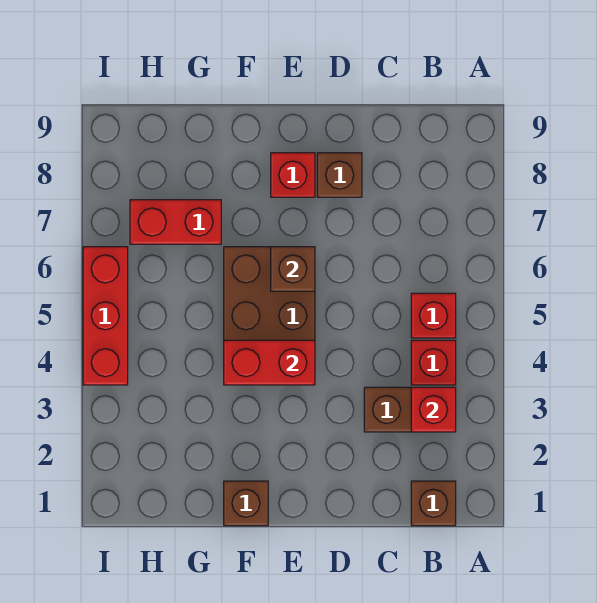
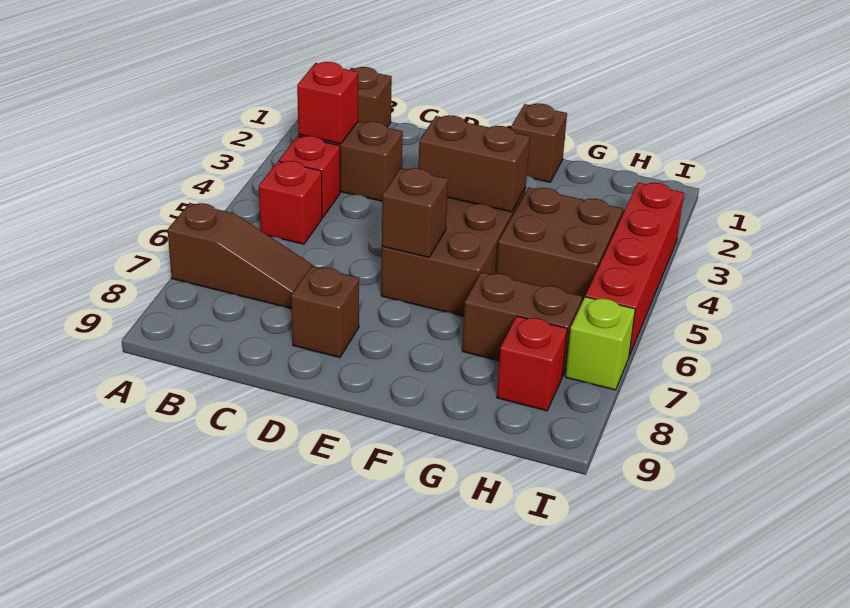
none -> brown slope A7:C7 level 1 top A
red brick E4:F4 level 2 -> brown brick E4:F4 level 2
red brick E8 level 1 -> red brick H8 level 1
none -> brown brick G4:H5 level 1
red brick G7:H7 level 1 -> brown brick G7:H7 level 1
red brick I4:I6 level 1 -> red brick I3:I6 level 1
none -> lime brick I7 level 1

